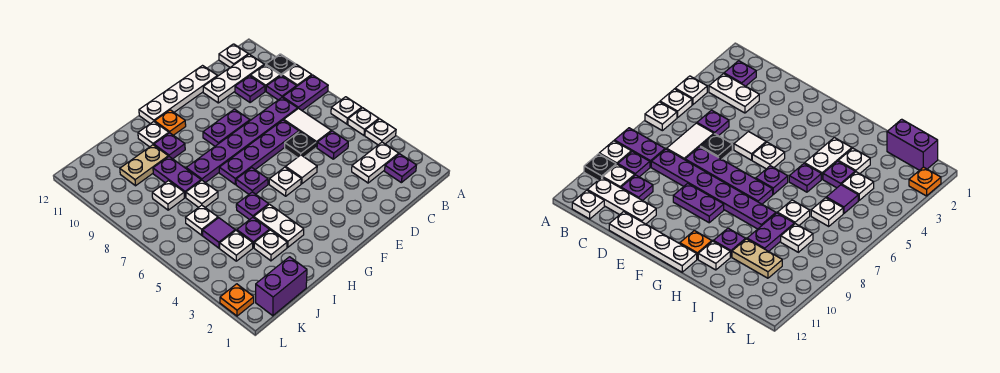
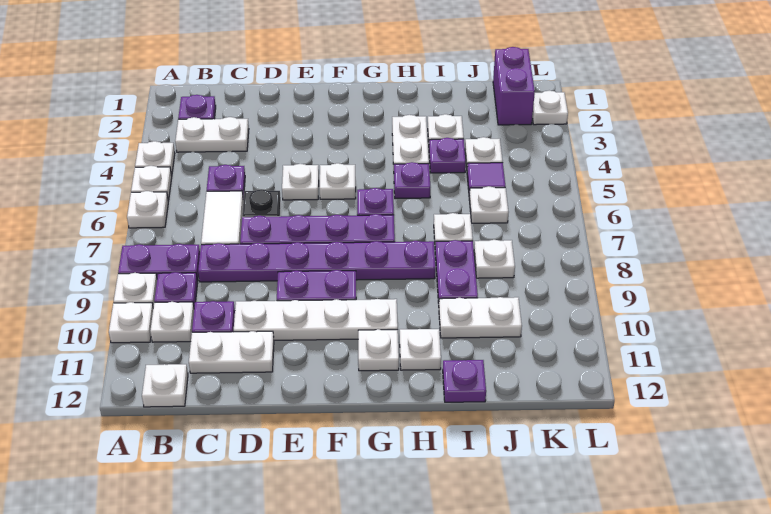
black plate A10 level 1 -> white plate A10 level 1
white plate B11:D11 level 1 -> white plate C11:D11 level 1
white plate D12:G12 level 1 -> white plate D10:G10 level 1
white tile E5 level 1 -> white plate E5 level 1
orange plate G11 level 1 -> white plate G11 level 1
purple plate H10 level 1 -> purple plate I12 level 1
tan plate I10:J10 level 1 -> white plate I10:J10 level 1
purple brick J1:K1 level 1 -> purple brick K1:K2 level 1
orange plate L2 level 1 -> white plate L2 level 1

